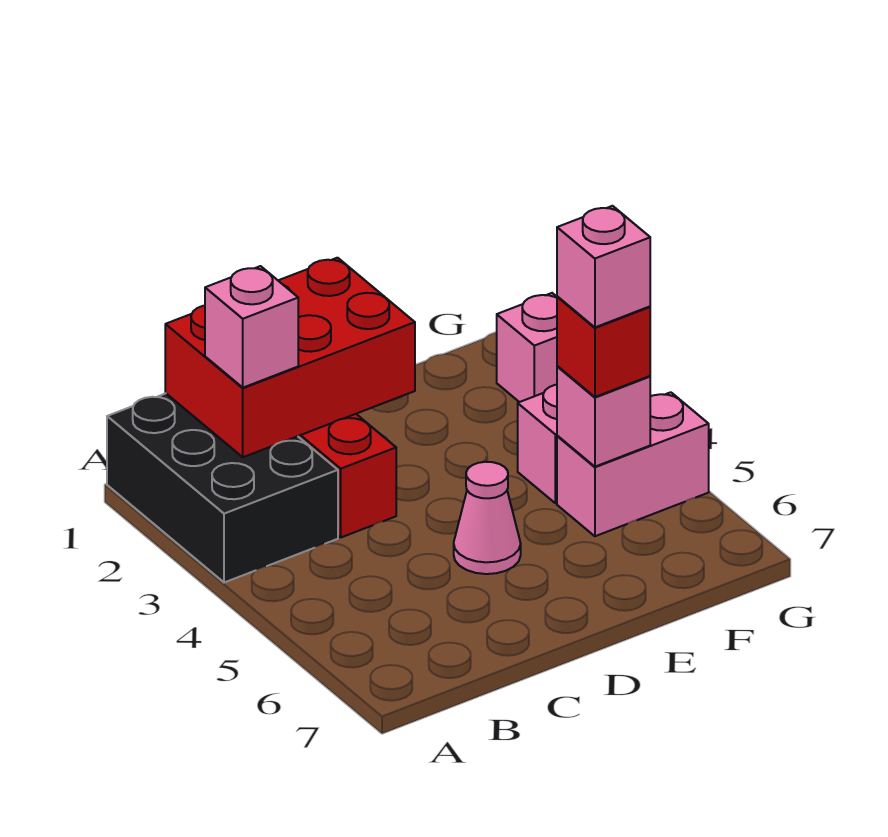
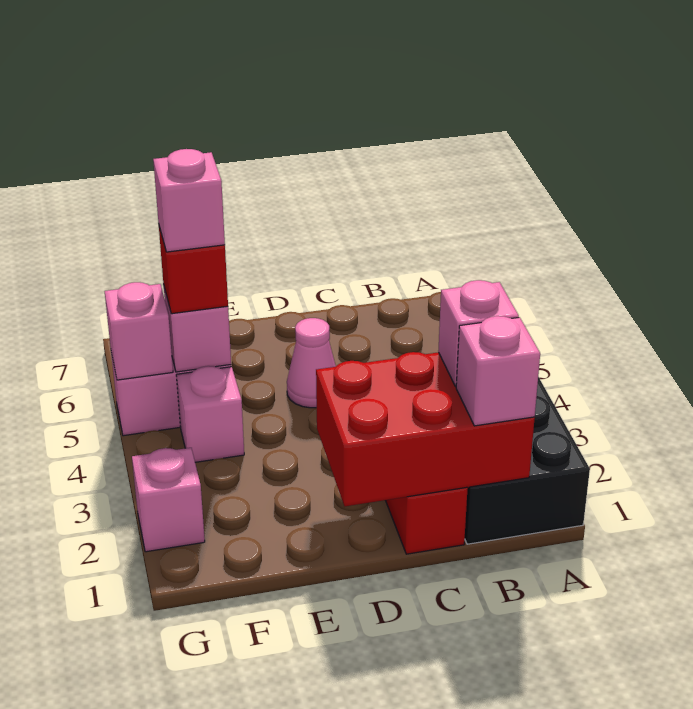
none -> pink brick B1 level 3
none -> pink brick G5 level 2

